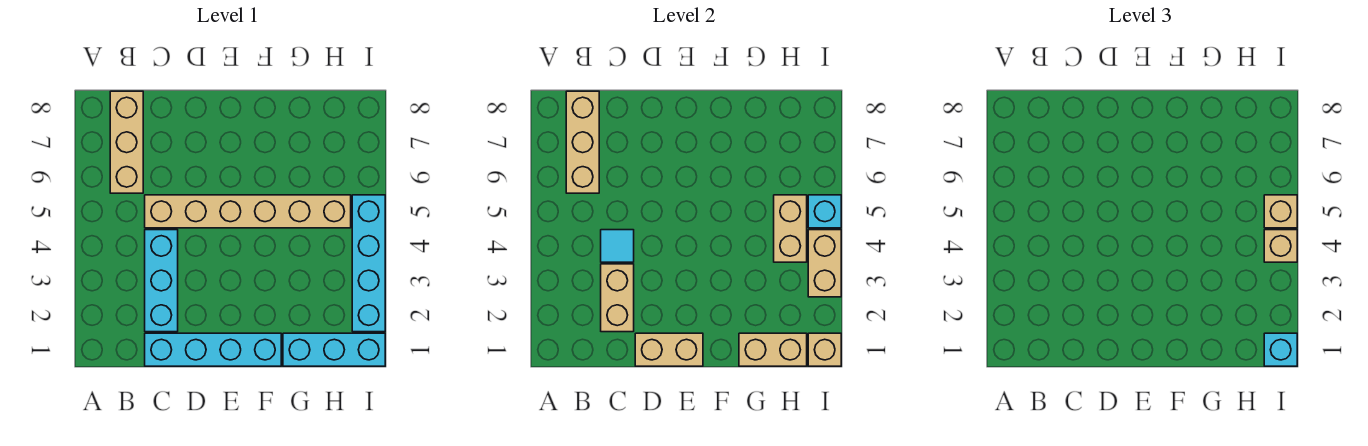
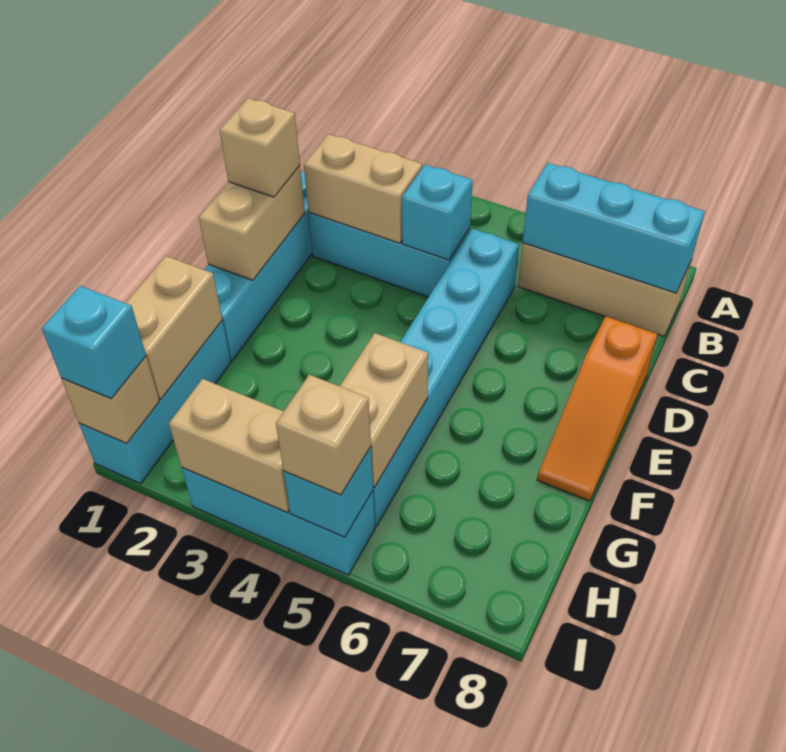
tan brick B6:B8 level 2 -> cyan brick B6:B8 level 2
cyan tile C4 level 2 -> cyan brick C4 level 2
tan brick C5:H5 level 1 -> cyan brick C5:H5 level 1
none -> orange slope D8:F8 level 1 top D
tan brick H4:H5 level 2 -> tan brick G5:H5 level 2
cyan brick I2:I5 level 1 -> cyan brick I3:I5 level 1
tan brick I4 level 3 -> tan brick D1 level 3

